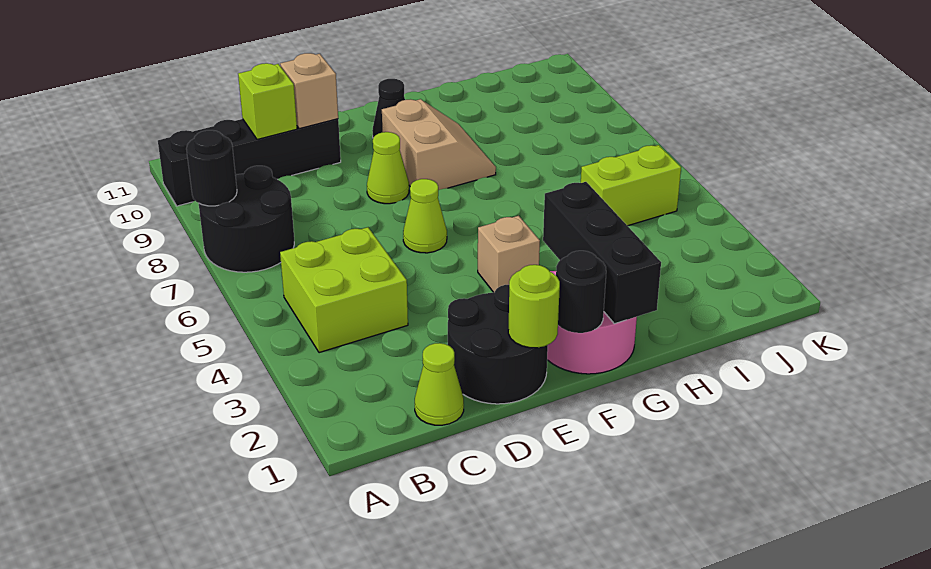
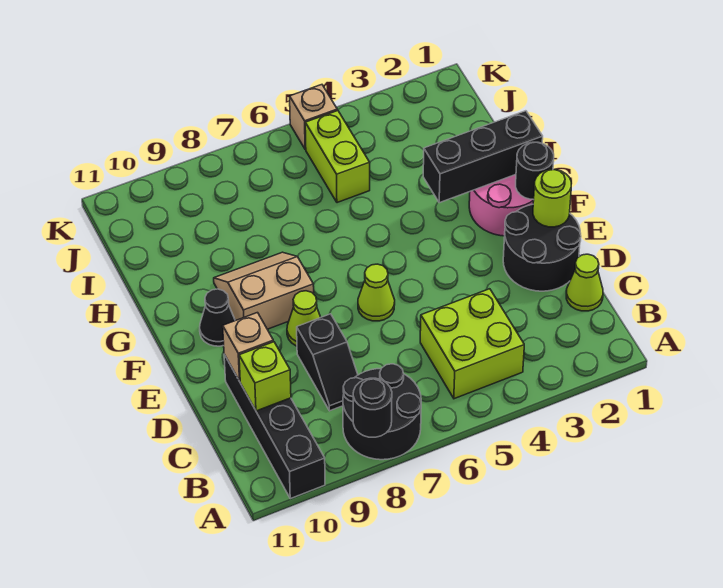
none -> black slope C8:D8 level 1 top D
tan brick F4 level 1 -> tan brick K5 level 1

